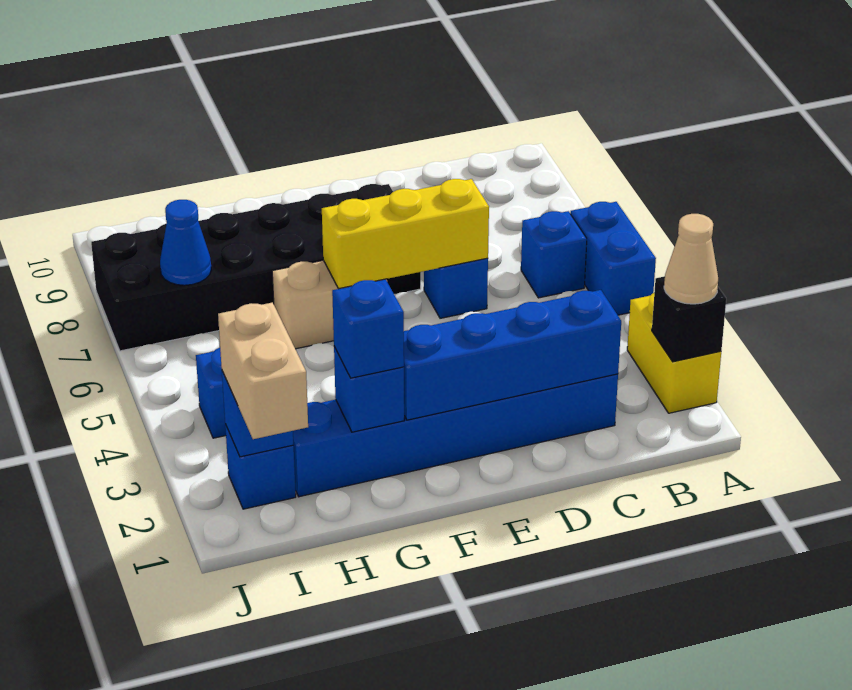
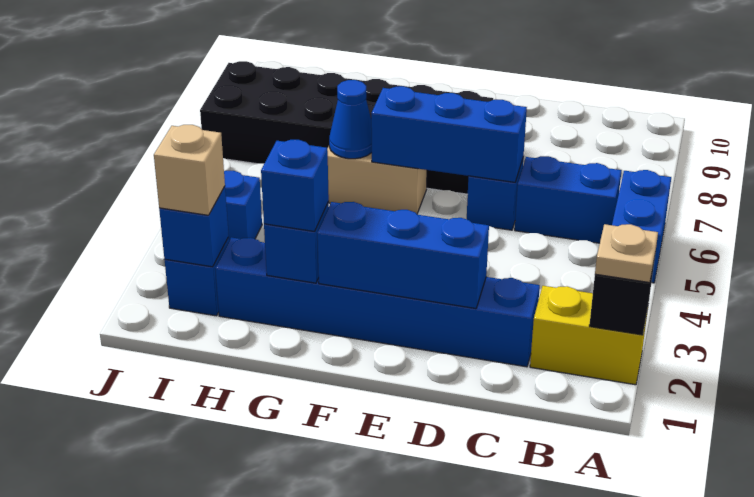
yellow brick A2:A3 level 1 -> yellow brick A2:B2 level 1
tan cone A2 level 3 -> tan plate A2 level 3
blue brick B6 level 1 -> blue brick B6:C6 level 1
blue brick C2:F2 level 2 -> blue brick D2:F2 level 2
yellow brick D6:F6 level 2 -> blue brick D6:F6 level 2
tan brick I1:I2 level 3 -> tan brick I2 level 3
blue cone I7 level 2 -> blue cone G6 level 2

